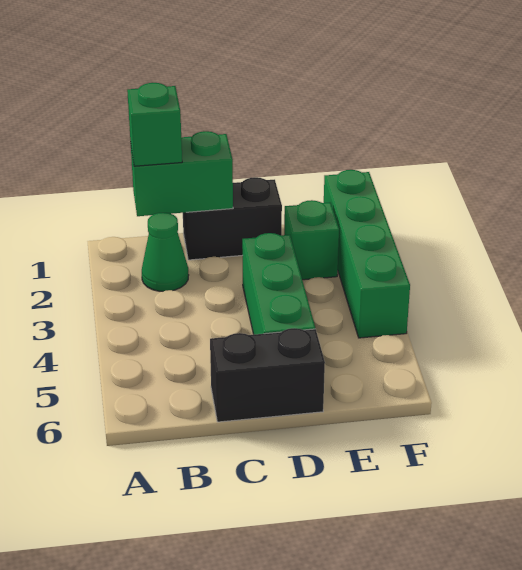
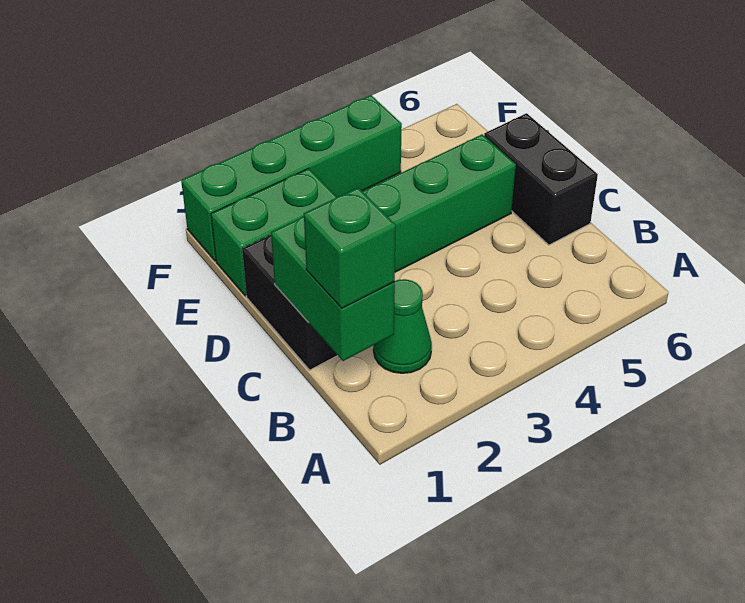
green brick E2 level 1 -> green brick E1:E2 level 1

